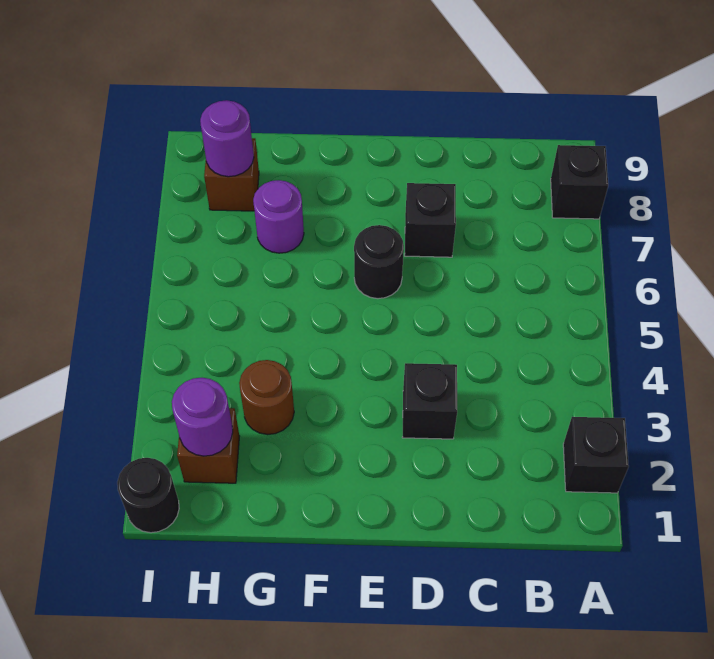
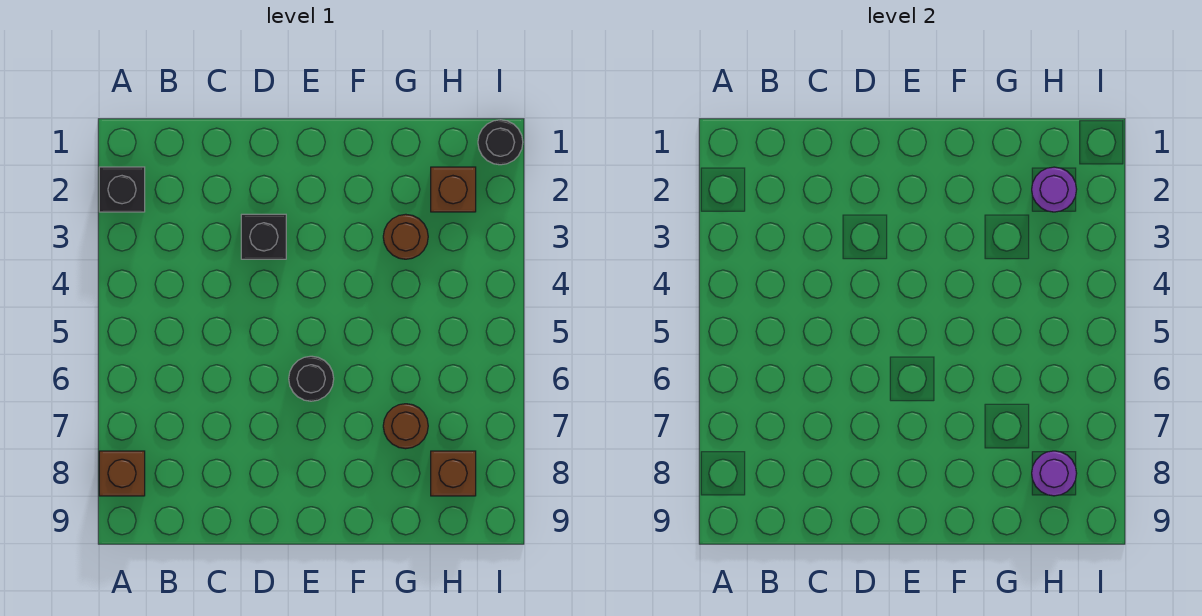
black brick A8 level 1 -> brown brick A8 level 1
black brick D7 level 1 -> none
purple round brick G7 level 1 -> brown round brick G7 level 1

